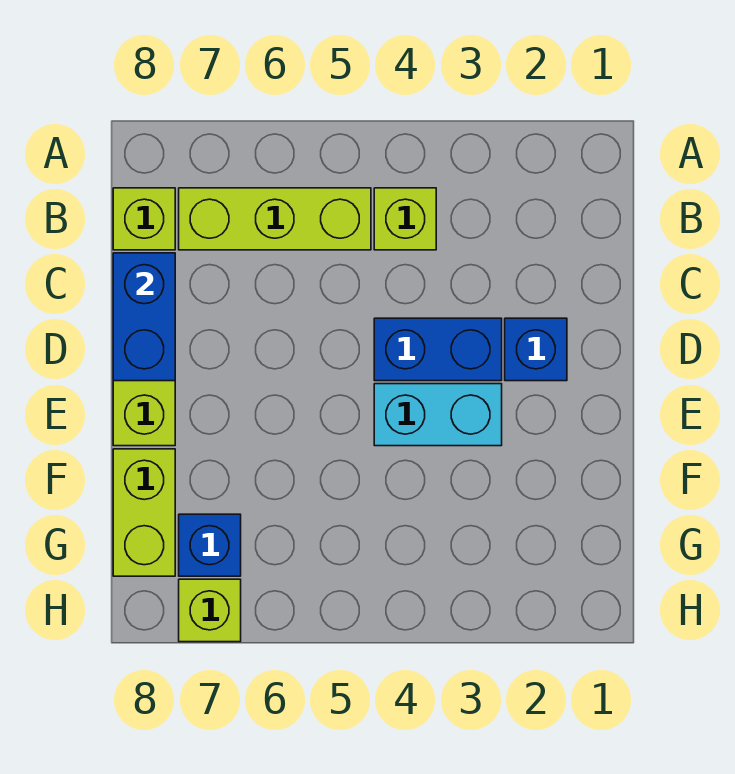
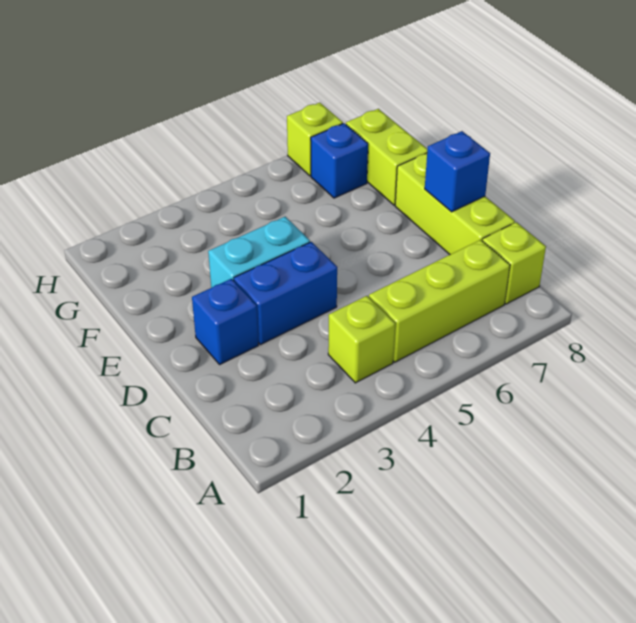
blue brick C8:D8 level 2 -> blue brick D8 level 2

